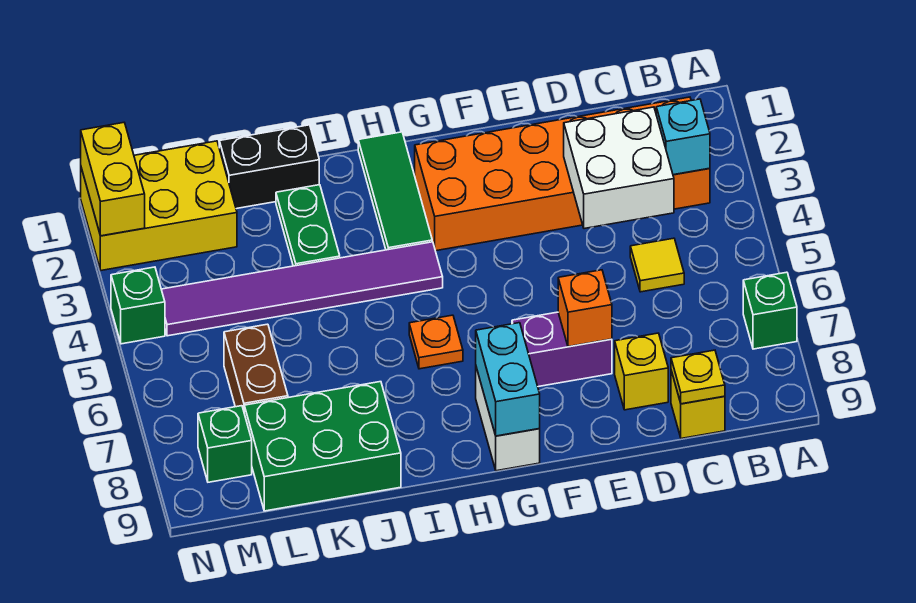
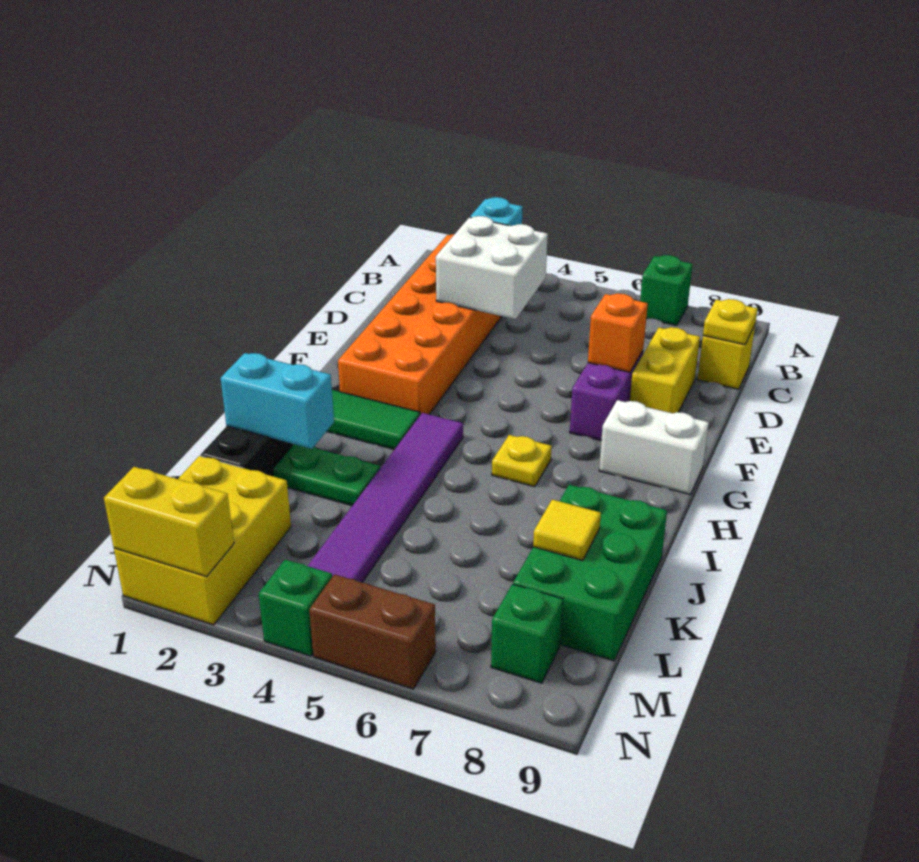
yellow tile C5 level 1 -> yellow tile K8 level 2
yellow brick D8 level 1 -> yellow brick D8:E8 level 1
cyan brick G8:G9 level 2 -> cyan brick J1:J2 level 2
orange plate H6 level 1 -> yellow plate H6 level 1
brown brick L6:L7 level 1 -> brown brick N5:N6 level 1

